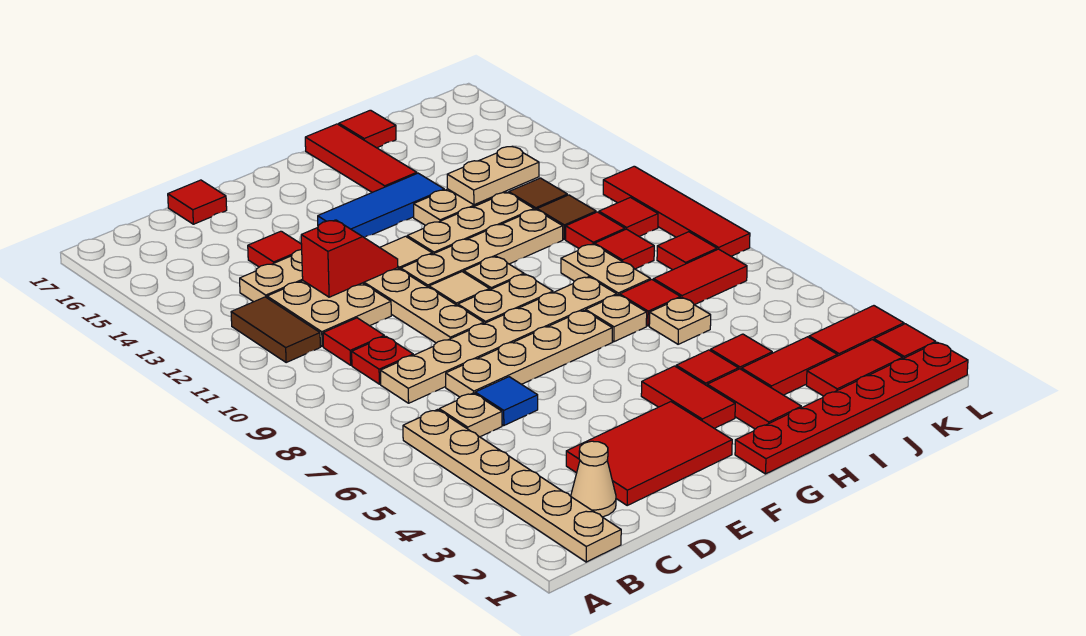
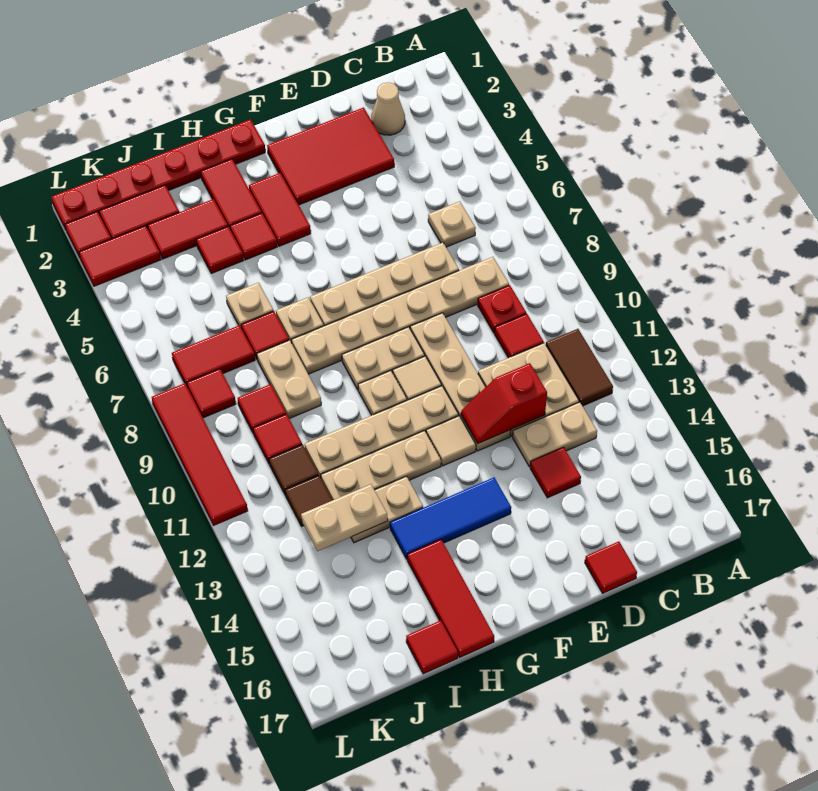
tan plate B1:B6 level 1 -> none
blue tile D6 level 1 -> none
red tile K10 level 1 -> none

